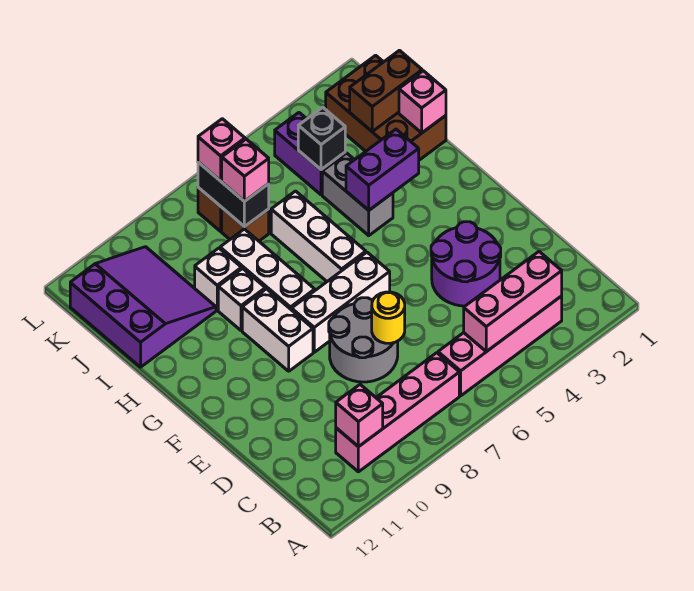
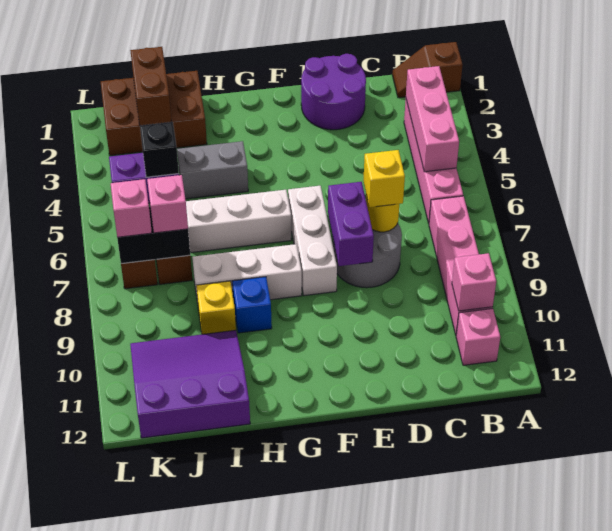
none -> brown slope A1:B1 level 1 top A
purple round brick D3:E4 level 1 -> purple round brick D1:E2 level 1
none -> yellow brick D7 level 3
white brick F9:G9 level 1 -> none
purple brick H3:H4 level 2 -> purple brick E7:E8 level 2
white brick H9 level 1 -> blue brick H9 level 1
pink brick I1 level 2 -> pink brick B11 level 1
white brick I9 level 1 -> yellow brick I9 level 1

